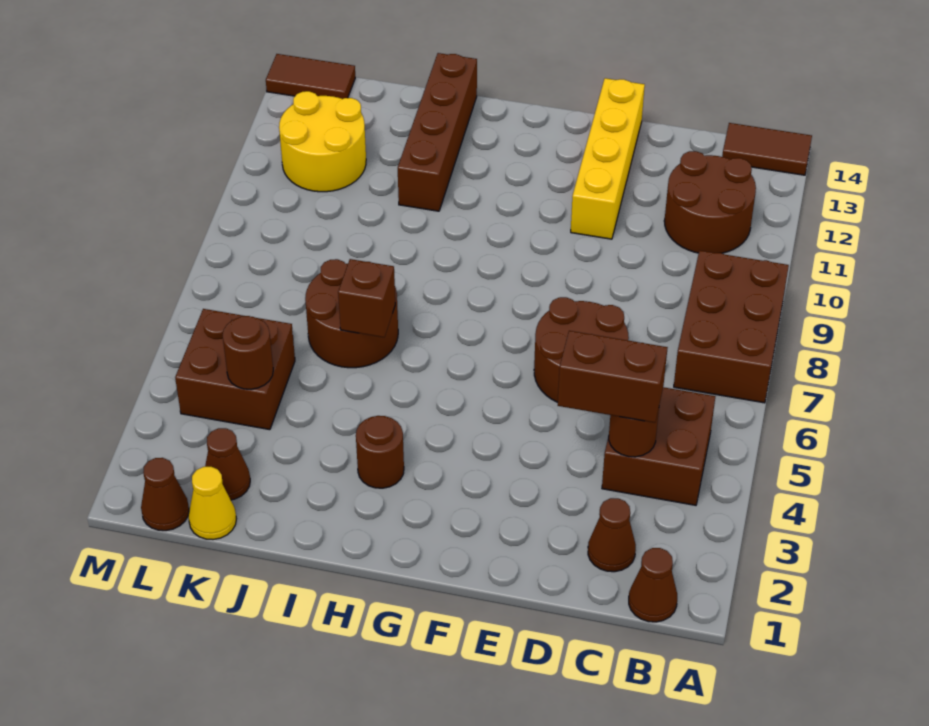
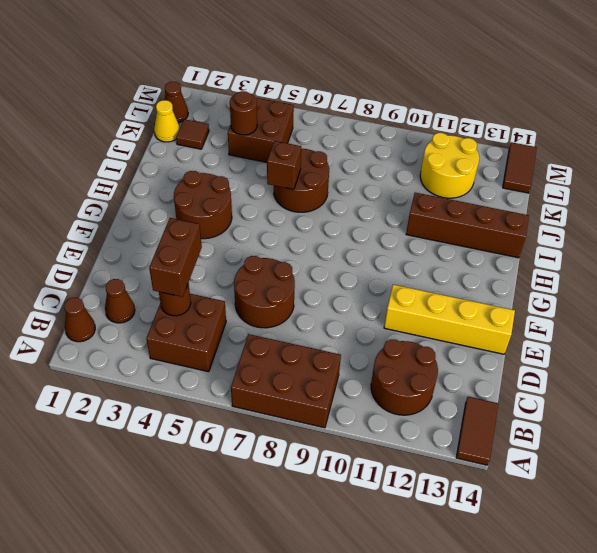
brown round brick H3 level 1 -> brown round brick G3:H4 level 1
brown cone K2 level 1 -> brown tile K2 level 1

